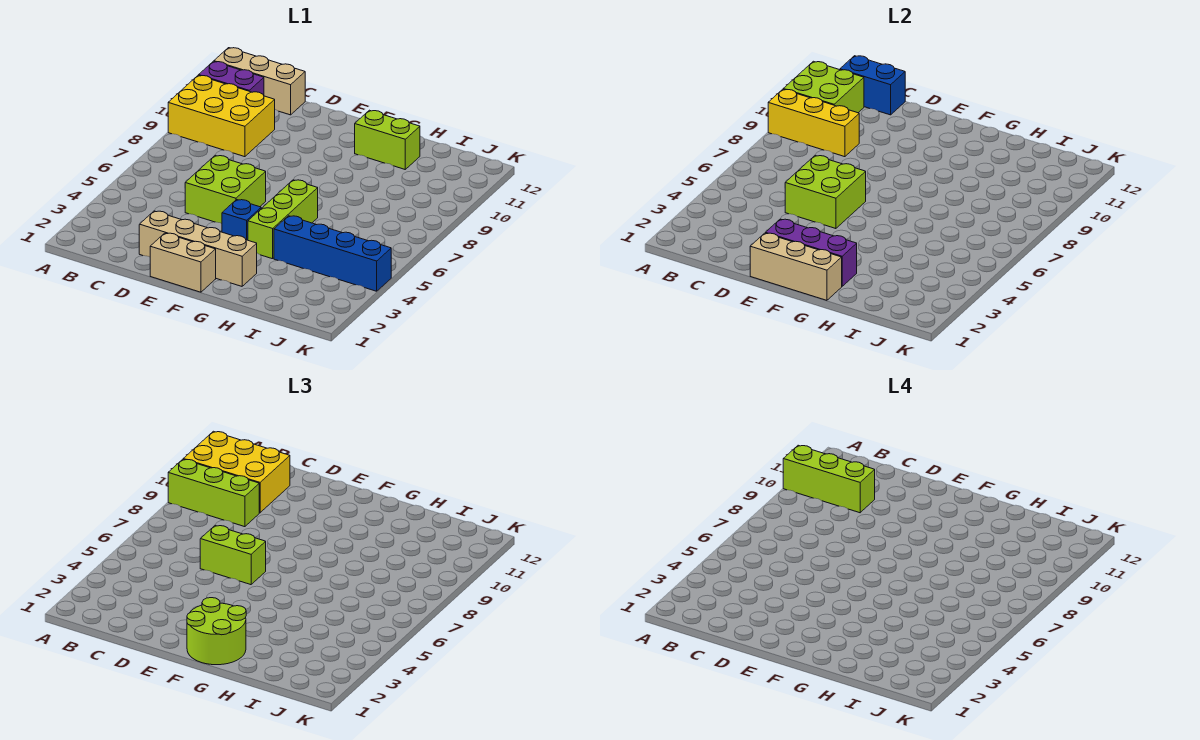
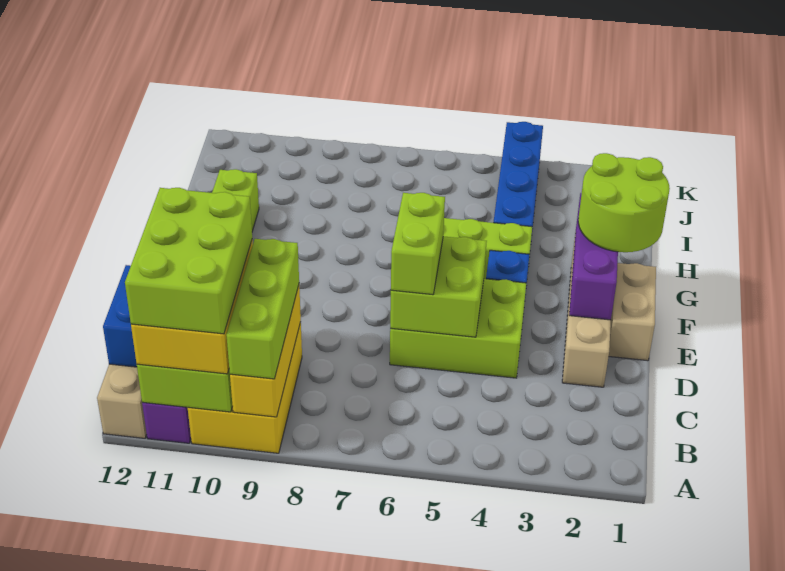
lime brick A10:C10 level 4 -> lime brick A10:C11 level 4
lime brick D5:E6 level 1 -> lime brick D4:E6 level 1
tan brick E1:G1 level 2 -> none

